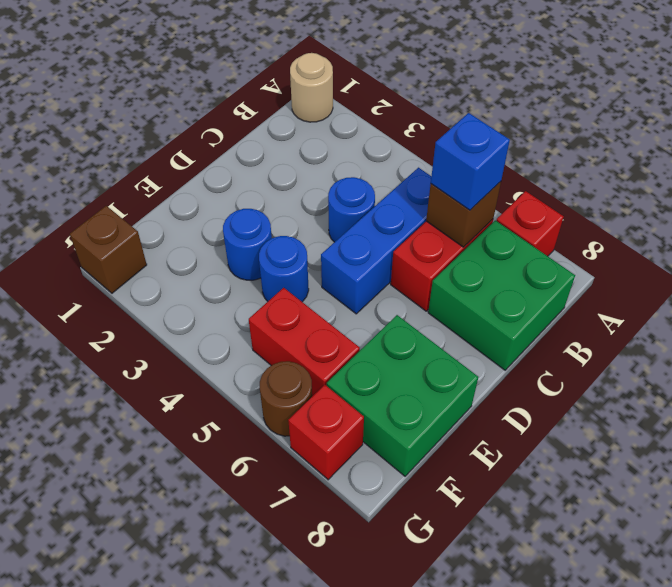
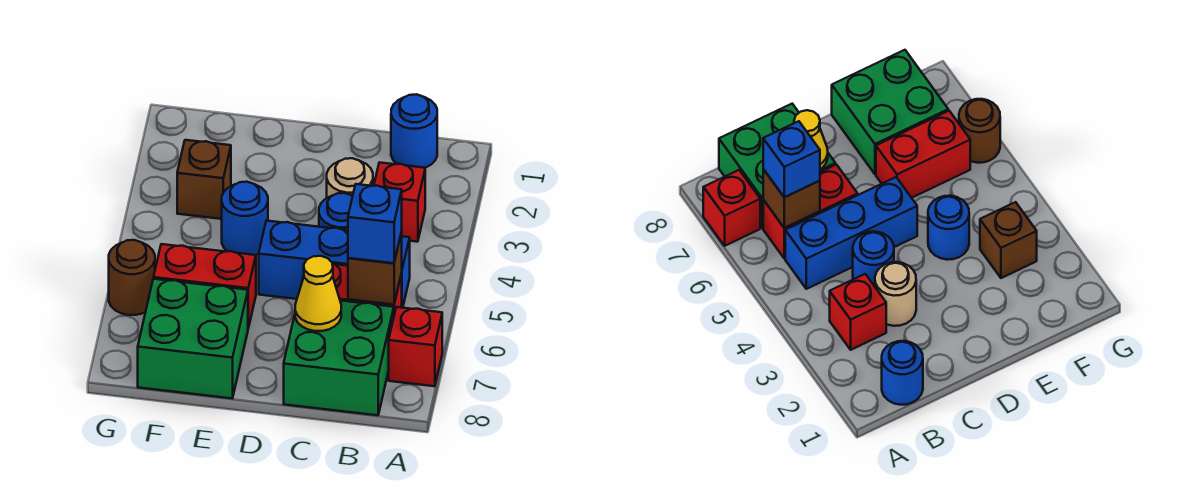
tan round brick A1 level 1 -> tan round brick C3 level 1
none -> yellow cone C7 level 2
blue round brick E3 level 1 -> blue round brick B1 level 1
red brick F5:F6 level 1 -> red brick E6:F6 level 1
brown brick G1 level 1 -> brown brick F3 level 1
red brick G7 level 1 -> red brick B3 level 1

